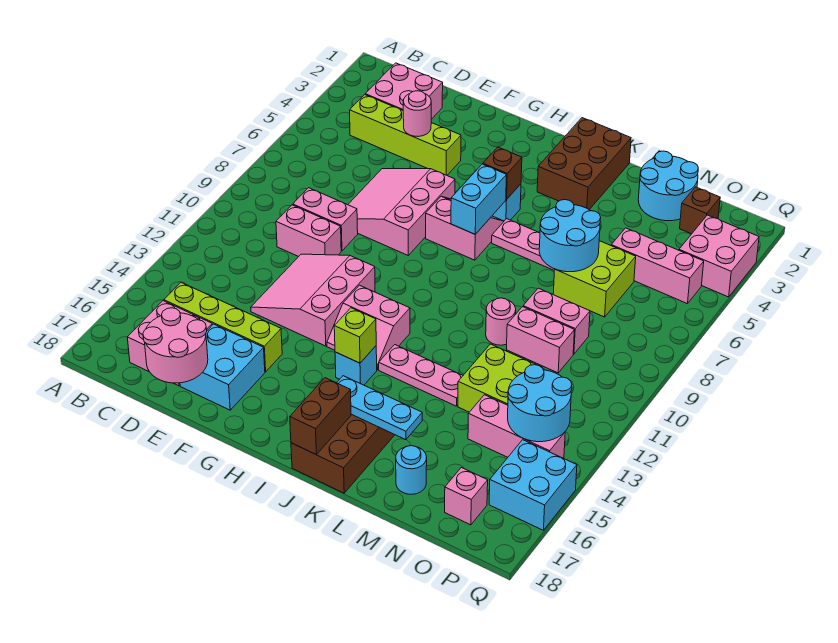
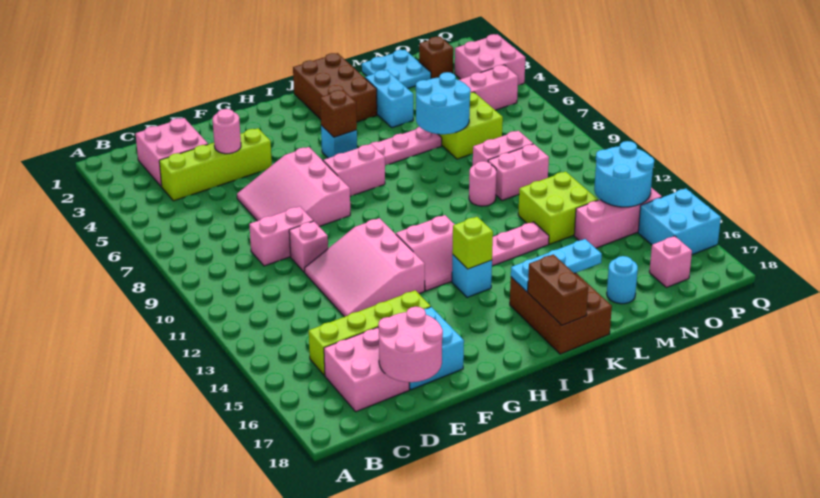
pink brick D10:E10 level 1 -> pink brick E10 level 1
cyan brick I6:I7 level 2 -> cyan brick L3:L4 level 1
cyan round brick M1:N2 level 1 -> cyan plate M1:N2 level 1

